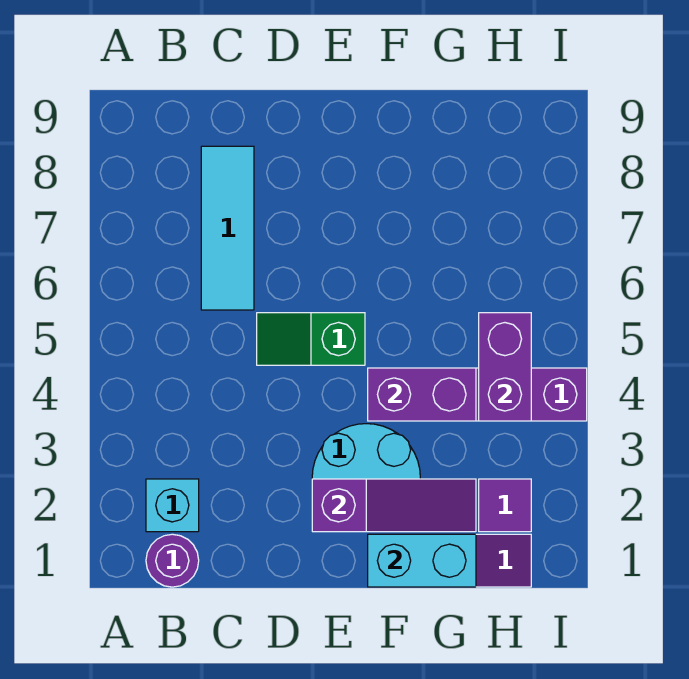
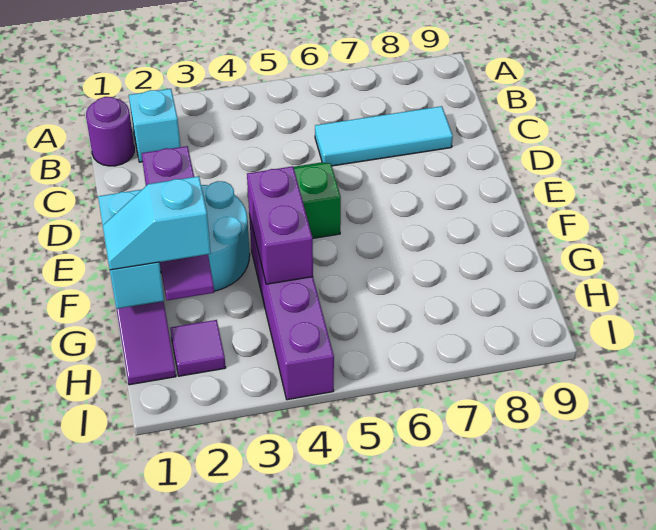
none -> cyan slope G1:G2 level 3 top 2
purple brick H4:H5 level 2 -> none

